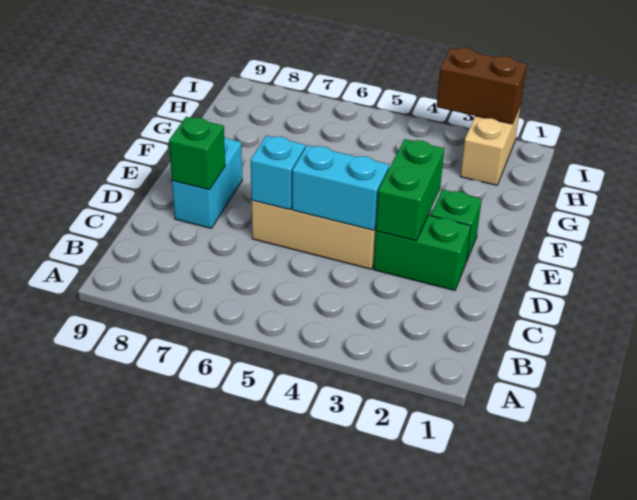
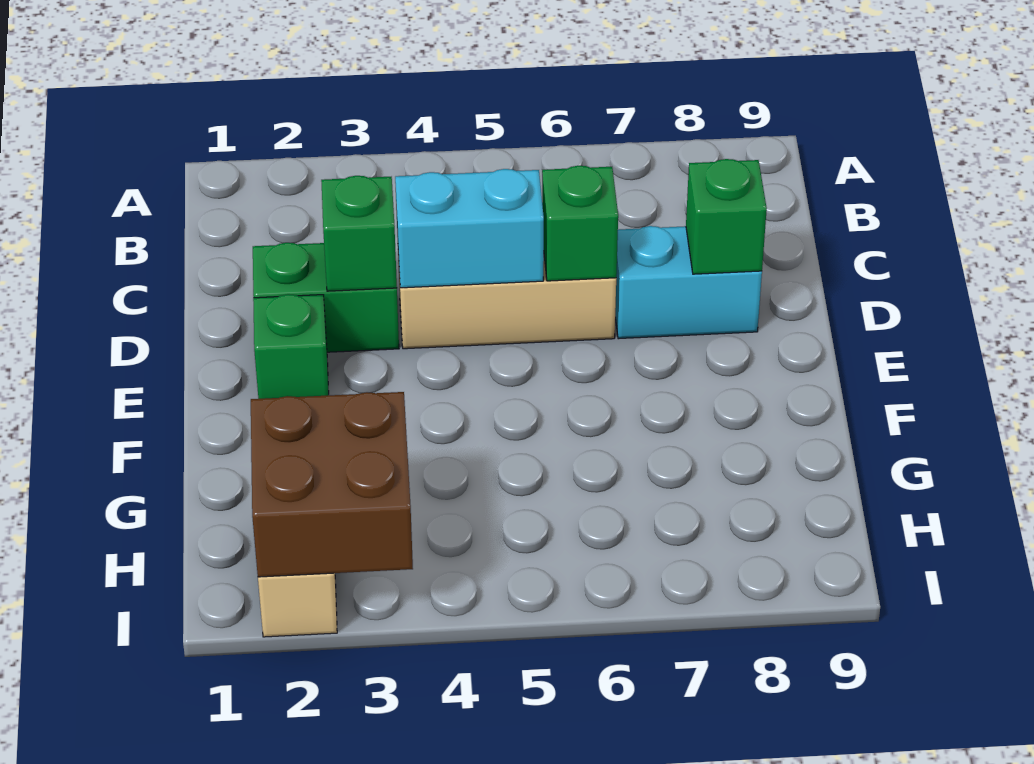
green brick D3:E3 level 2 -> green brick D3 level 2
cyan brick D6 level 2 -> green brick D6 level 2
cyan brick D8:E8 level 1 -> cyan brick D7:D8 level 1
brown brick I2:I3 level 2 -> brown brick H2:I3 level 2

